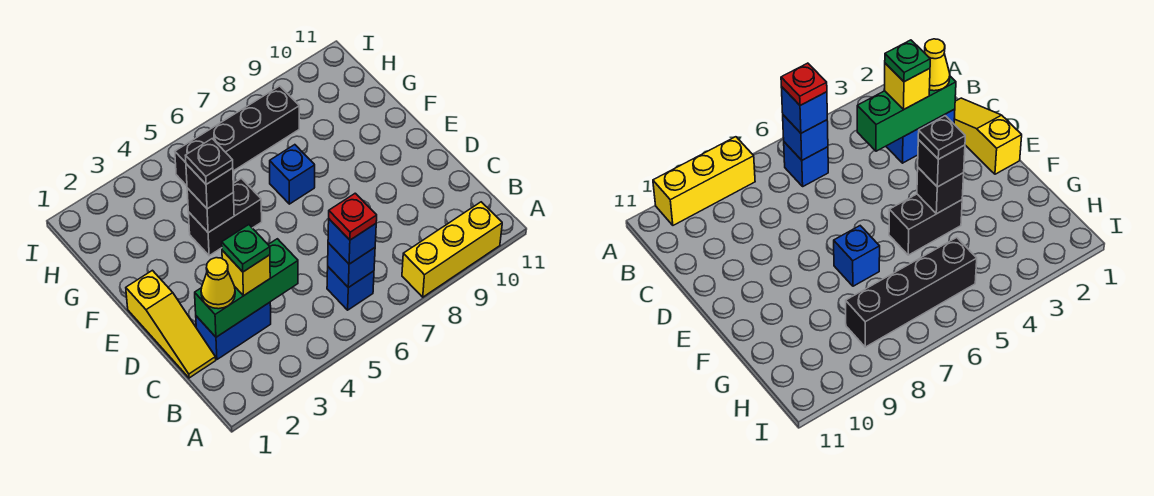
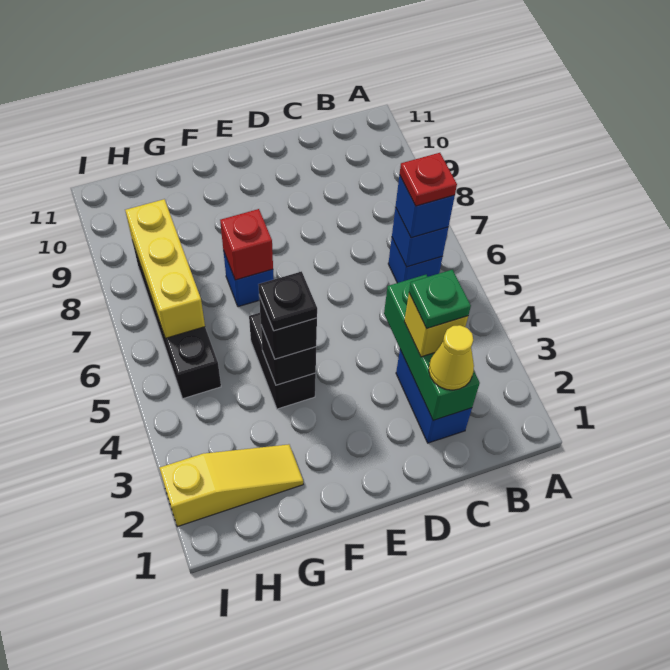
yellow brick A8:A10 level 1 -> yellow brick H6:H8 level 2
yellow slope C1:E1 level 1 top E -> yellow slope G2:I2 level 1 top I
none -> red brick F7 level 2

